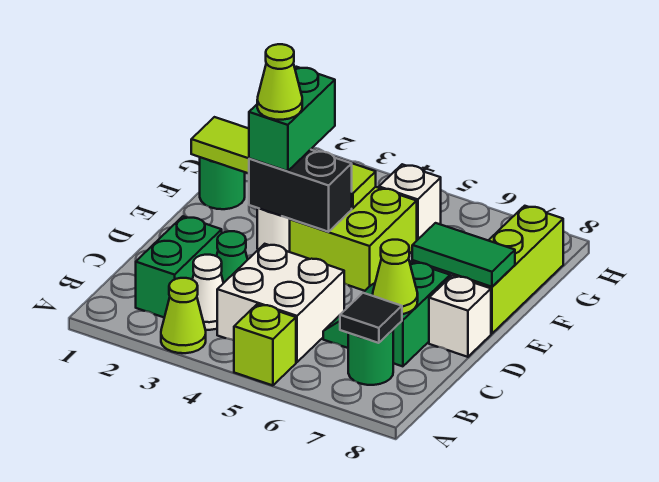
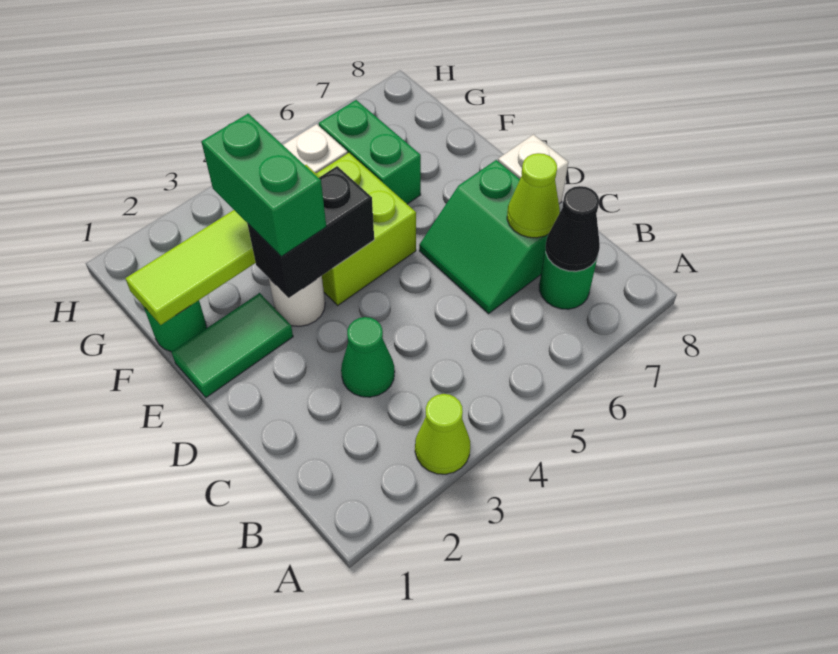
lime brick A5 level 1 -> none
green brick B2:C2 level 1 -> green brick F6:G6 level 1
white cone B3 level 1 -> none
white brick B4:C5 level 1 -> none
black tile B7 level 2 -> black cone B7 level 2
lime cone E3 level 4 -> none
green tile E7:E8 level 2 -> green tile E1:E2 level 1
lime brick E8:G8 level 1 -> none

